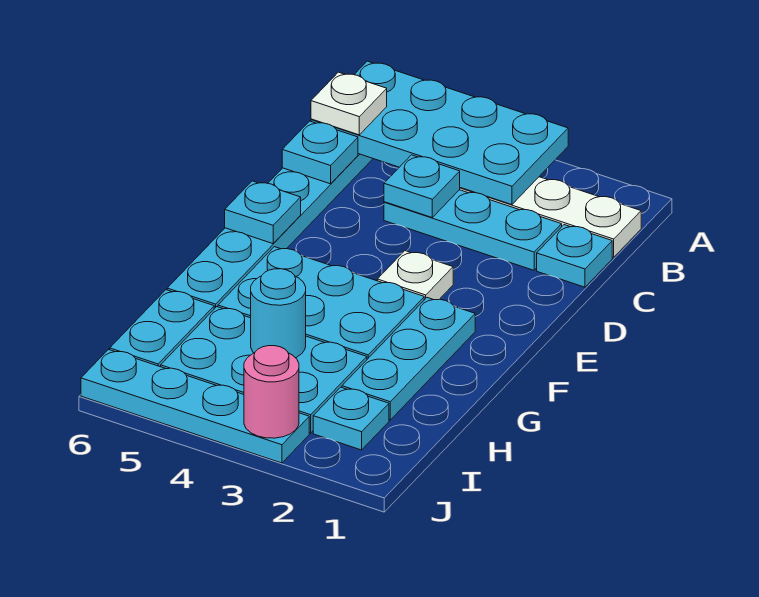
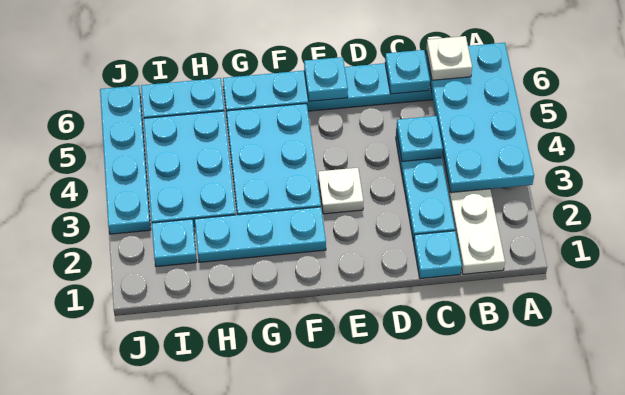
cyan round brick H4 level 2 -> none
pink round brick J3 level 2 -> none

